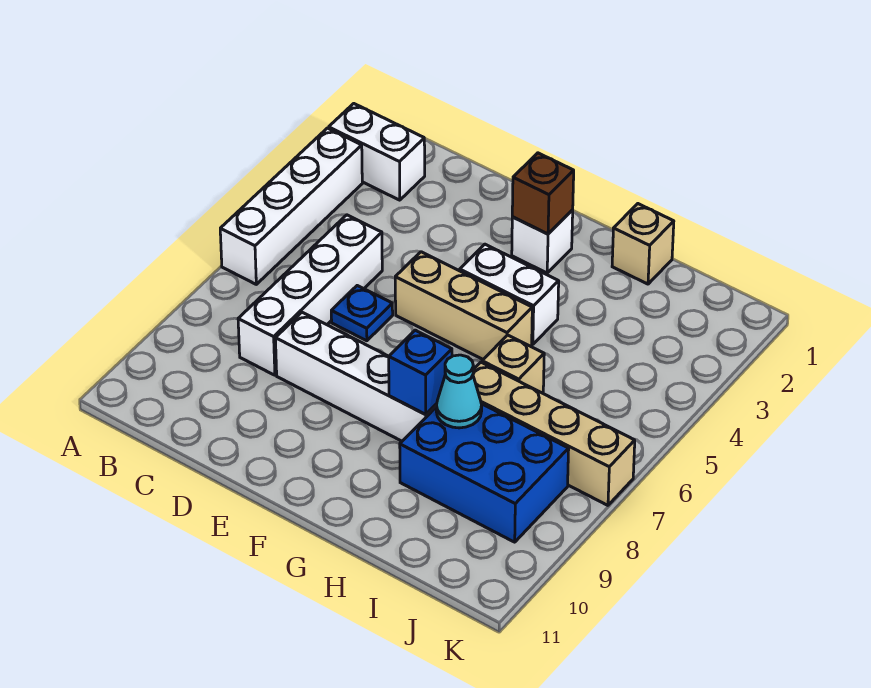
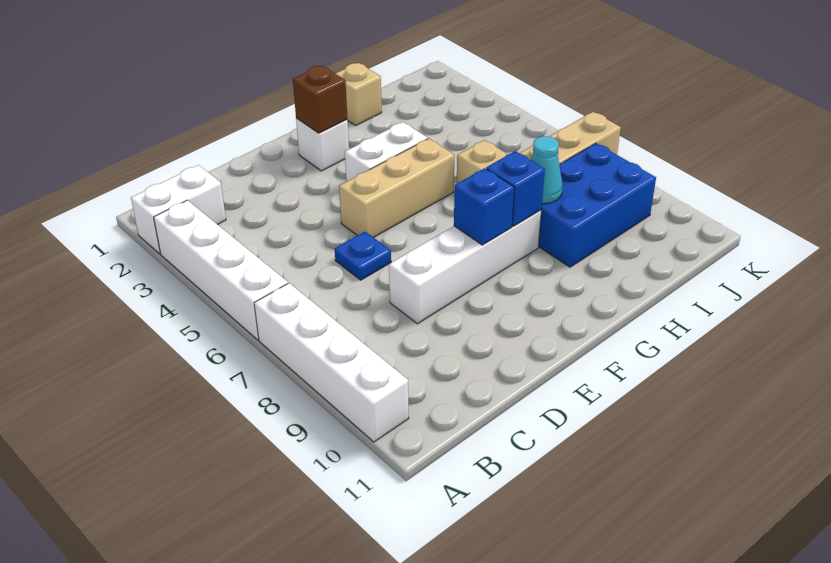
white brick C5:C8 level 1 -> white brick A7:A10 level 1
none -> blue brick F8 level 2

